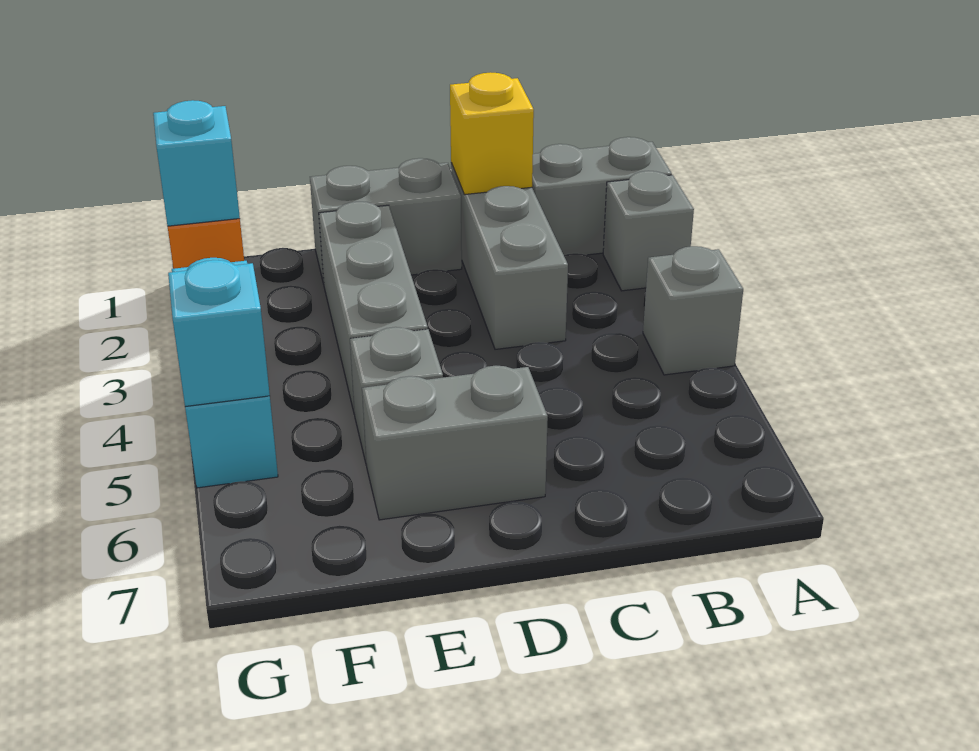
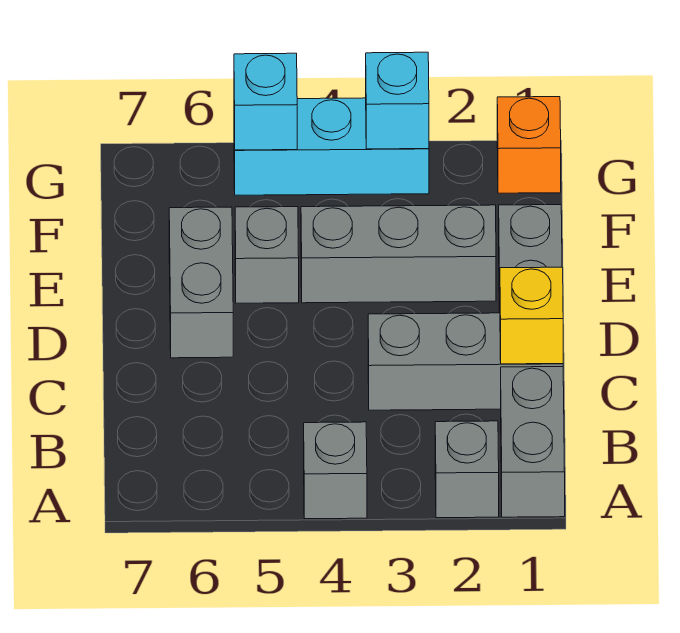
cyan brick G1 level 2 -> cyan brick G3 level 2

